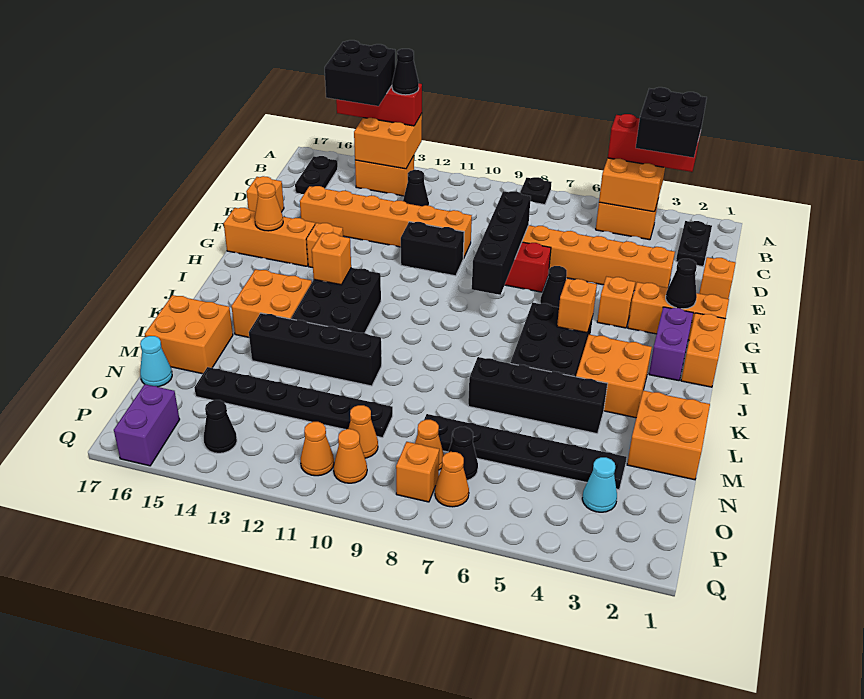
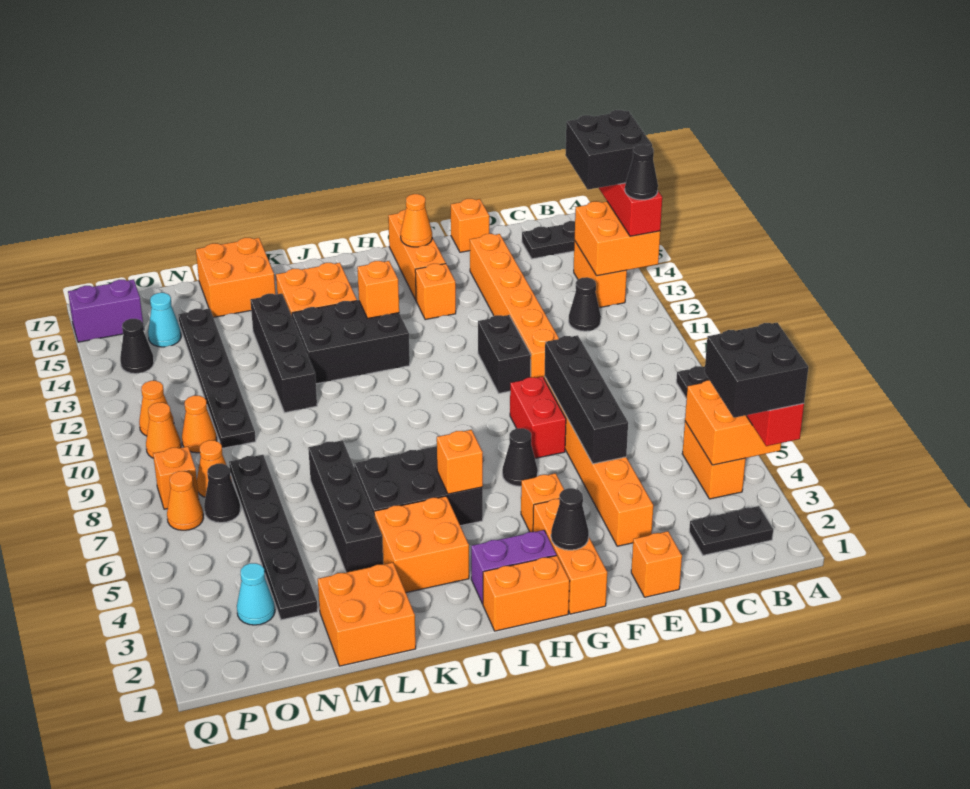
black brick E8:H8 level 2 -> black brick E5:E8 level 2
cyan cone N17 level 1 -> cyan cone O15 level 1

